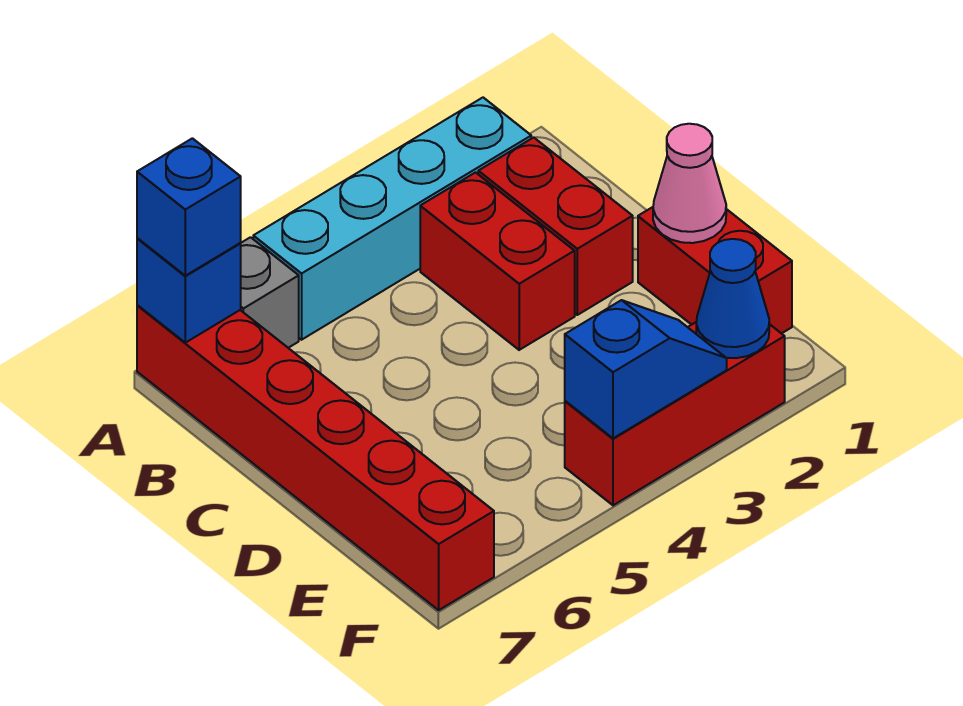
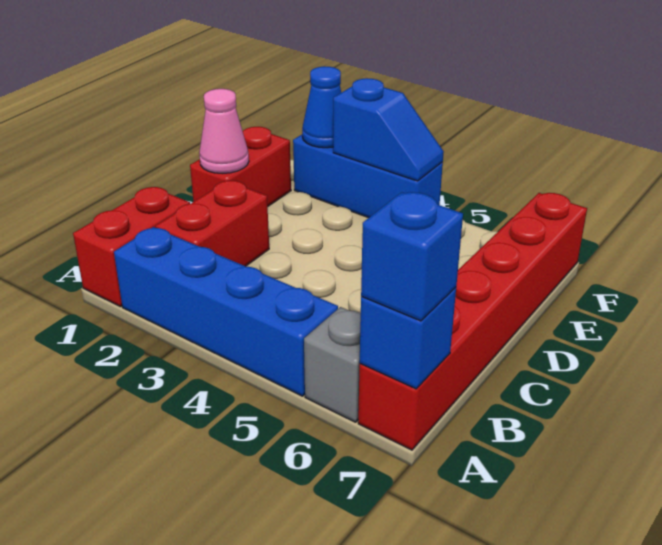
cyan brick A2:A5 level 1 -> blue brick A2:A5 level 1
red brick B3:C3 level 1 -> red brick A1:B1 level 1
red brick F2:F4 level 1 -> blue brick F2:F4 level 1
blue slope F3:F4 level 2 top 4 -> blue slope F3:F4 level 2 top 3

